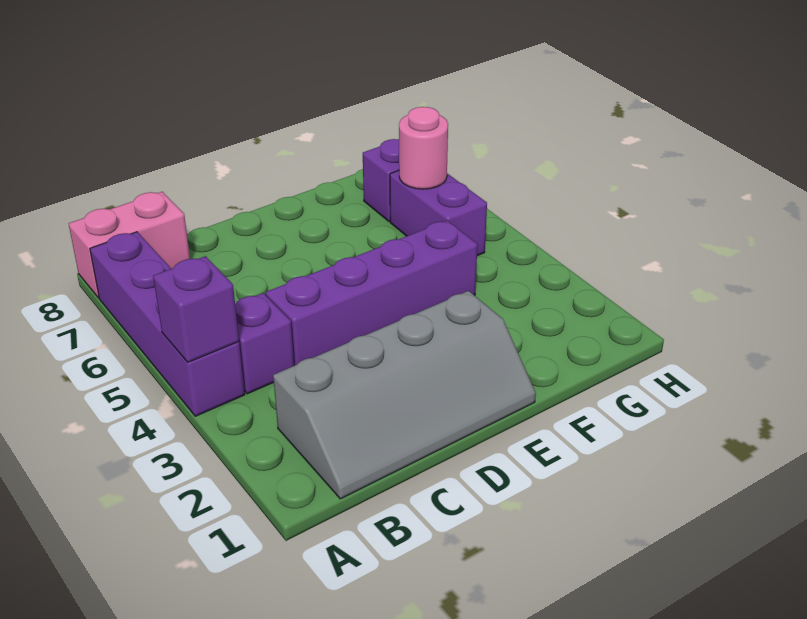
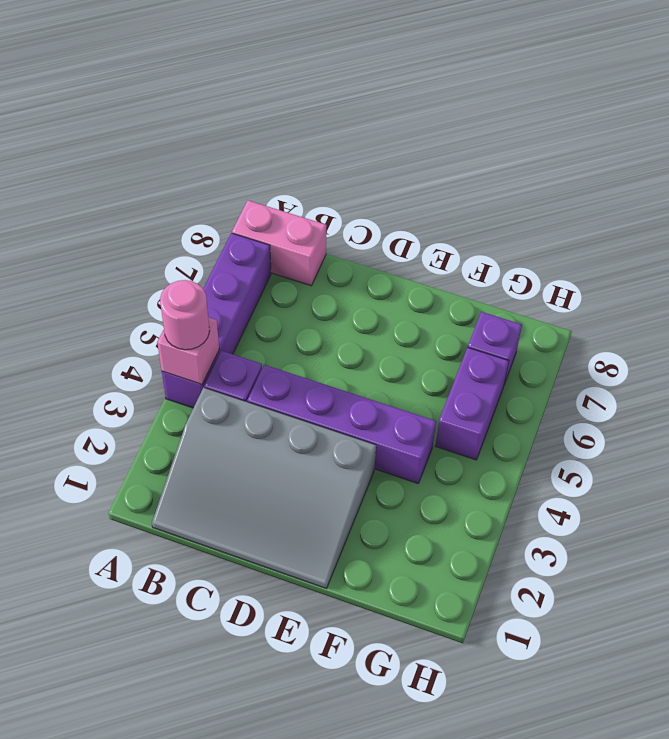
purple brick A4 level 2 -> pink brick A4 level 2
grey slope B1:E2 level 1 top 2 -> grey slope B1:E3 level 1 top 3
pink round brick G6 level 2 -> pink round brick A4 level 3

